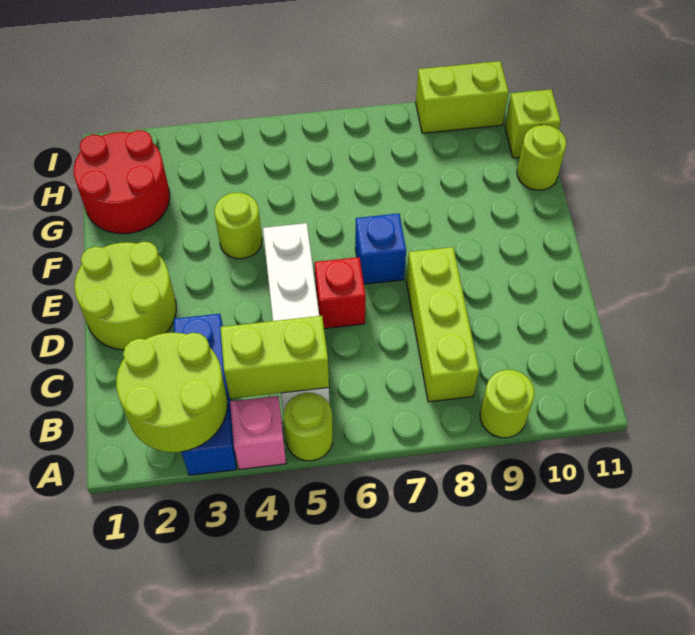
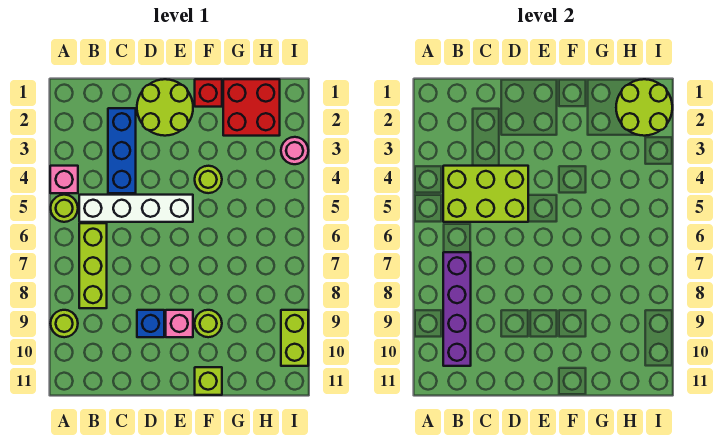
lime round brick A2:B3 level 2 -> lime round brick H1:I2 level 2
blue brick A3:C3 level 1 -> blue brick C2:C4 level 1
lime brick B4:B5 level 2 -> lime brick B4:D5 level 2
none -> purple brick B7:B10 level 2
lime brick B8:D8 level 1 -> lime brick B6:B8 level 1
red brick D6 level 1 -> red brick F1 level 1
blue brick E7 level 1 -> blue brick D9 level 1
none -> pink brick E9 level 1
red round brick G1:H2 level 1 -> red brick G1:H2 level 1
lime round brick G11 level 1 -> lime round brick F9 level 1
lime brick H11 level 1 -> lime brick F11 level 1
none -> pink round brick I3 level 1

